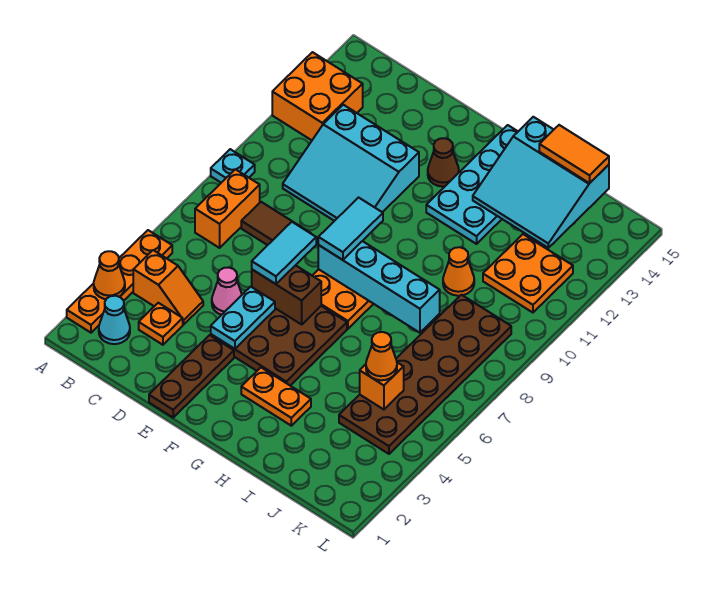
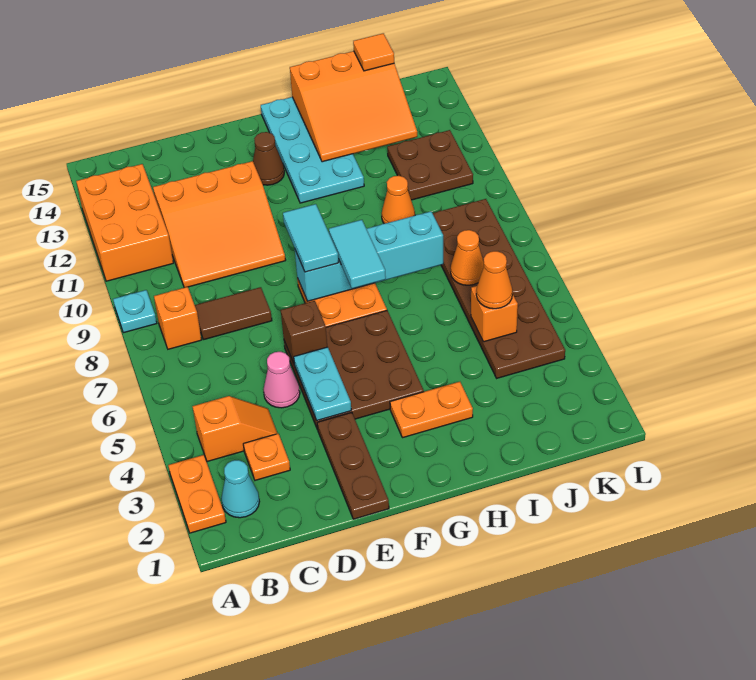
orange plate A2:A5 level 1 -> orange plate A2:A3 level 1
orange cone A3 level 2 -> orange cone J7 level 2
orange brick A12:B13 level 1 -> orange brick A11:B13 level 1
orange brick B7:B8 level 1 -> orange brick B8 level 1
cyan slope C10:E12 level 1 top 12 -> orange slope C10:E12 level 1 top 12
brown brick E6:F6 level 2 -> brown brick E6 level 2
cyan tile E6:E7 level 3 -> cyan tile G7:G8 level 3
cyan slope H13:J15 level 2 top 15 -> orange slope H13:J15 level 2 top 15
orange tile I15:J15 level 3 -> orange tile J15 level 3
orange plate J11:K12 level 1 -> brown plate J11:K12 level 1

